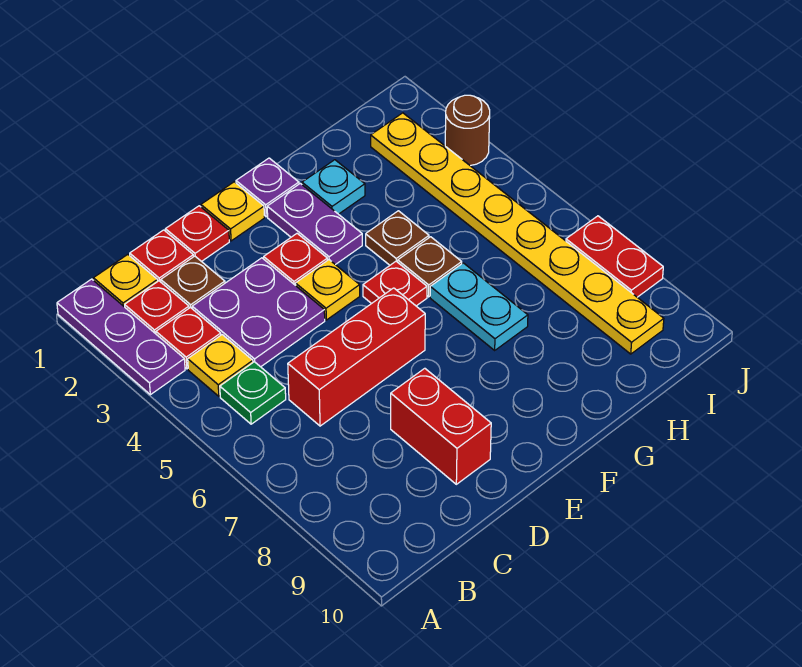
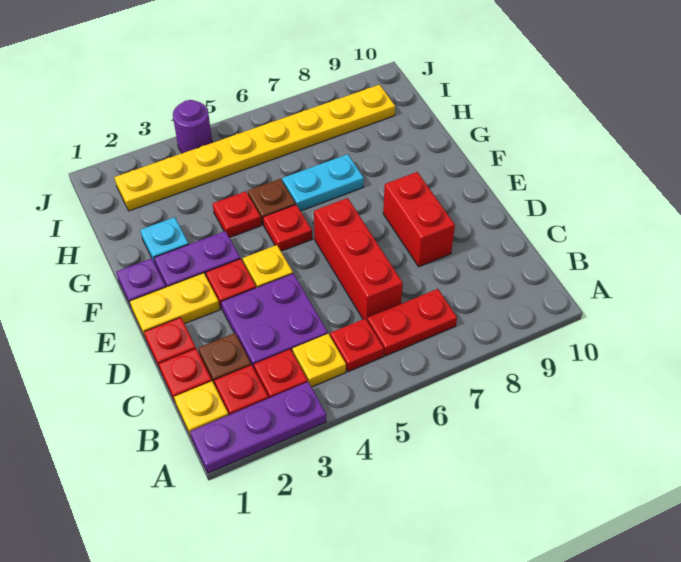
green plate B5 level 1 -> red plate B5 level 1
red brick D8:D9 level 1 -> red brick D8:E8 level 1
yellow plate E1 level 1 -> yellow plate E1:E2 level 1
brown plate G4 level 1 -> red plate G4 level 1
brown round brick J3 level 1 -> none
none -> purple round brick J4 level 1
red plate J7:J8 level 1 -> red plate B6:B7 level 1

